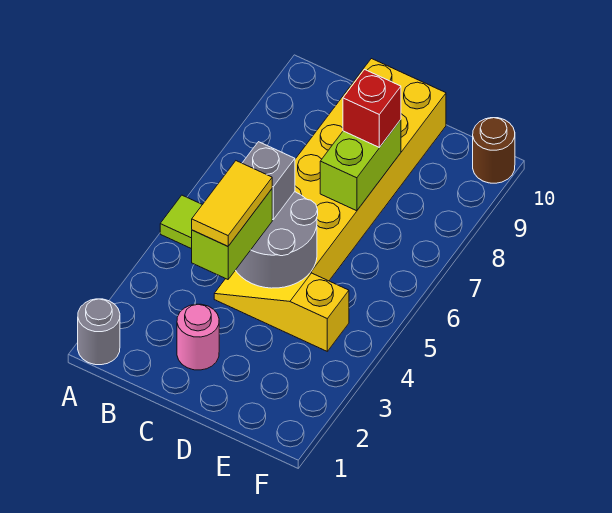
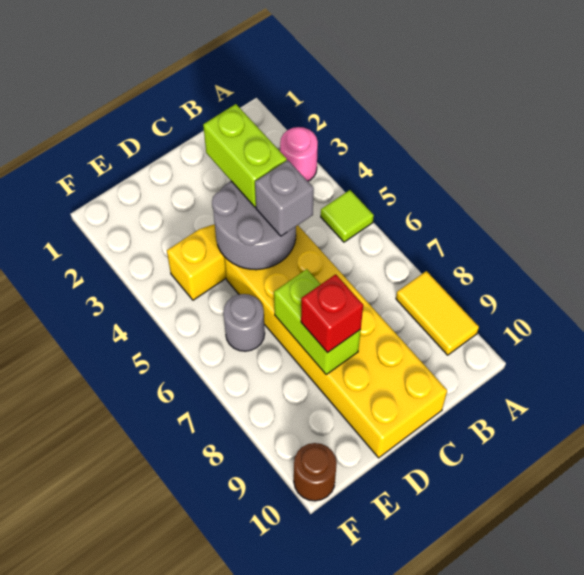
grey round brick A1 level 1 -> grey round brick E6 level 1
pink round brick C2 level 1 -> pink round brick A3 level 1
yellow tile C3:C4 level 4 -> yellow tile A8:A9 level 1

